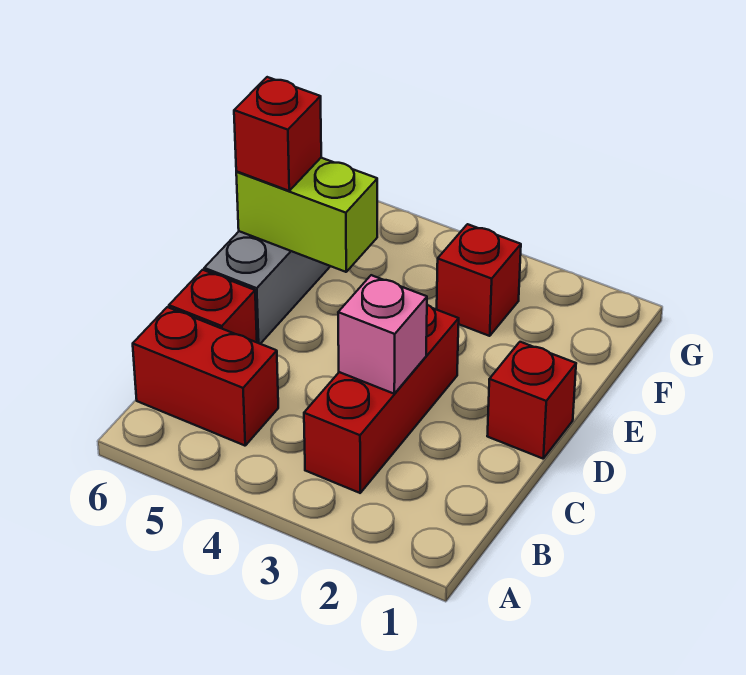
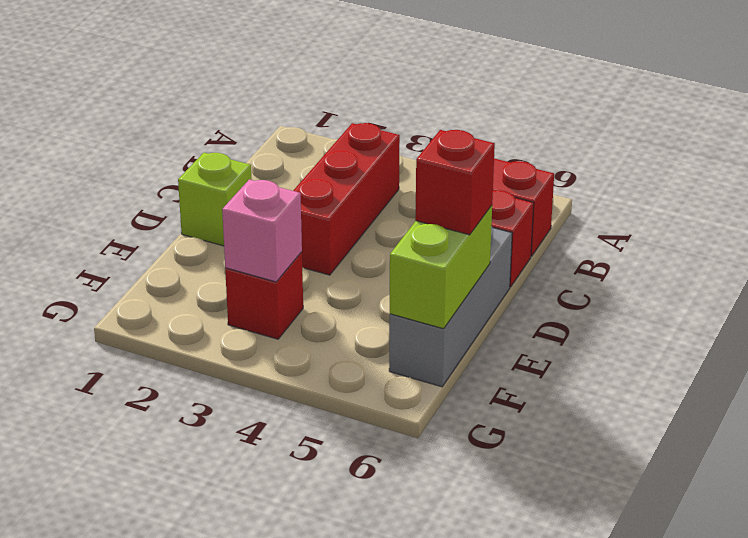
pink brick C3 level 2 -> pink brick F3 level 2
red brick D1 level 1 -> lime brick D1 level 1
lime brick E5:E6 level 2 -> lime brick E6:F6 level 2

